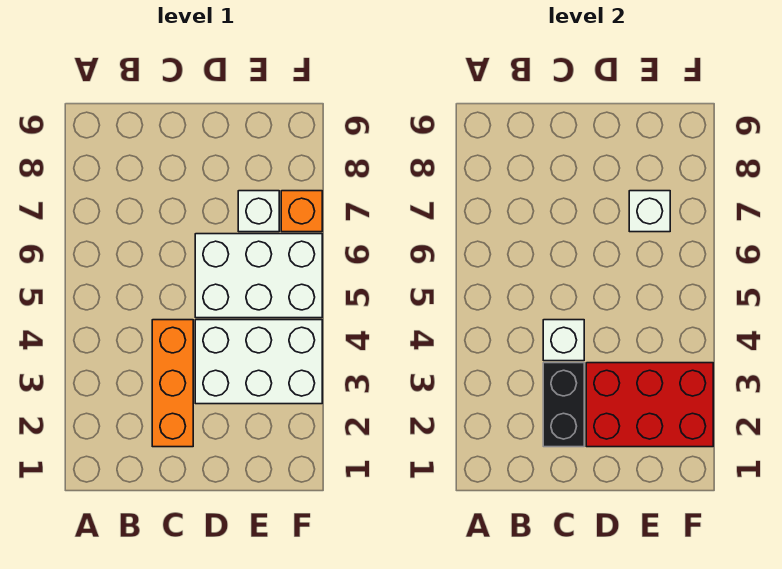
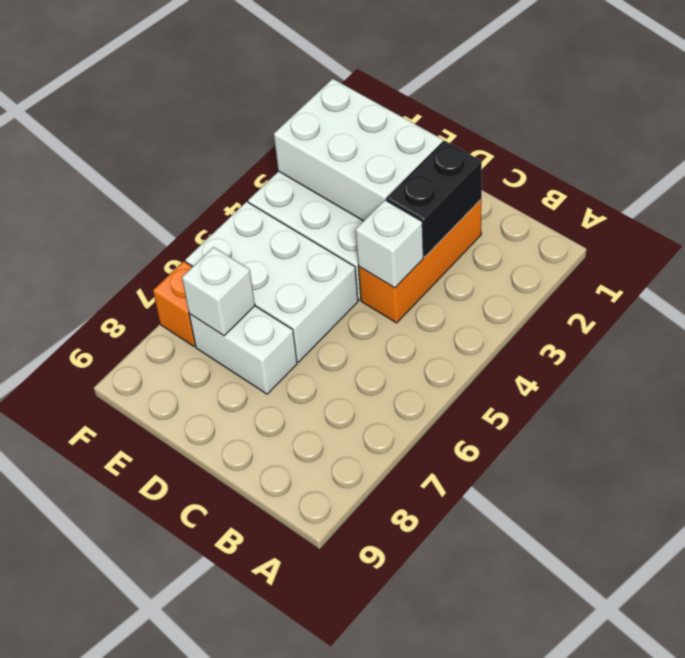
red brick D2:F3 level 2 -> white brick D2:F3 level 2
white brick E7 level 1 -> white brick D7:E7 level 1

